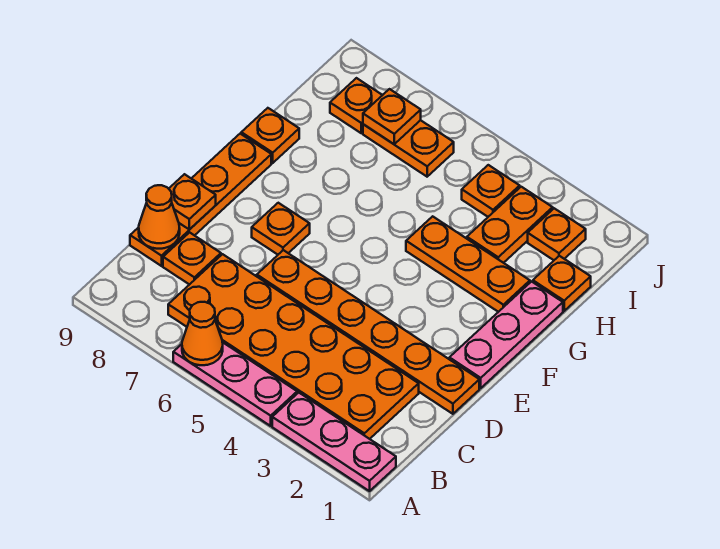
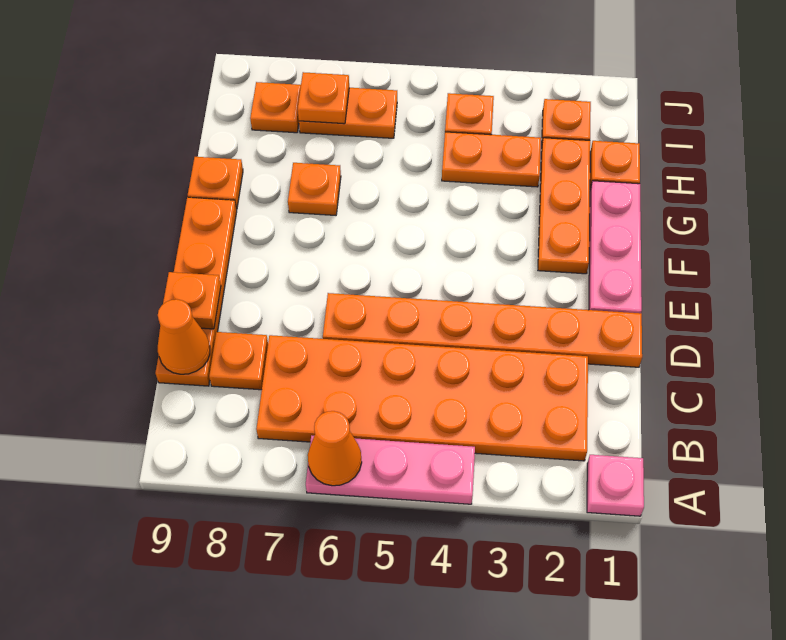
pink plate A1:A3 level 1 -> pink plate A1 level 1
orange plate E7 level 1 -> orange plate G7 level 1
orange plate G2:G4 level 1 -> orange plate F2:H2 level 1
orange plate H3:I3 level 1 -> orange plate H3:H4 level 1

